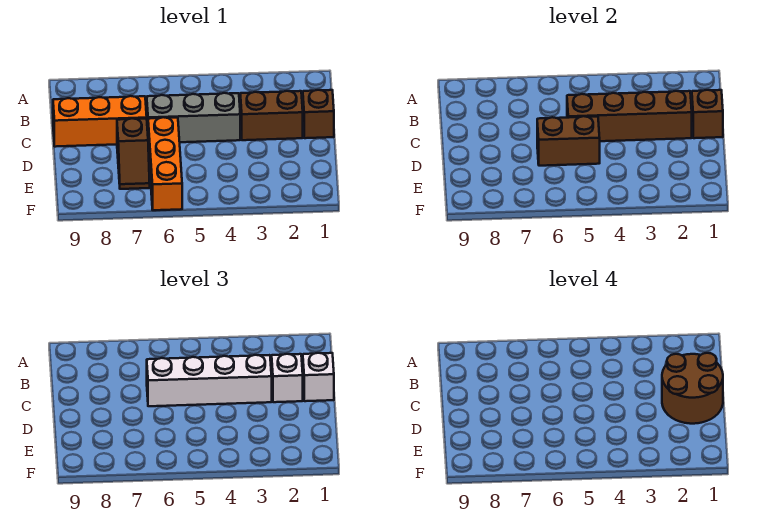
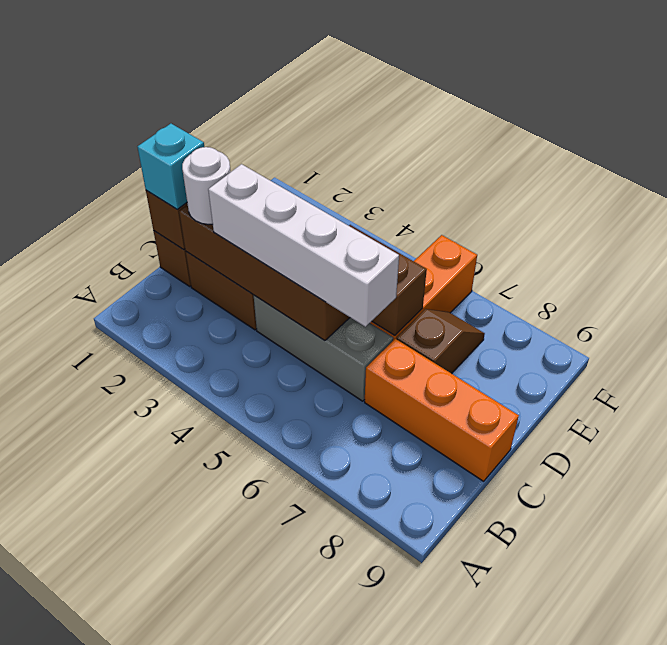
white brick C1 level 3 -> cyan brick C1 level 3
brown round brick C1:D2 level 4 -> none
white brick C2 level 3 -> white round brick C2 level 3

